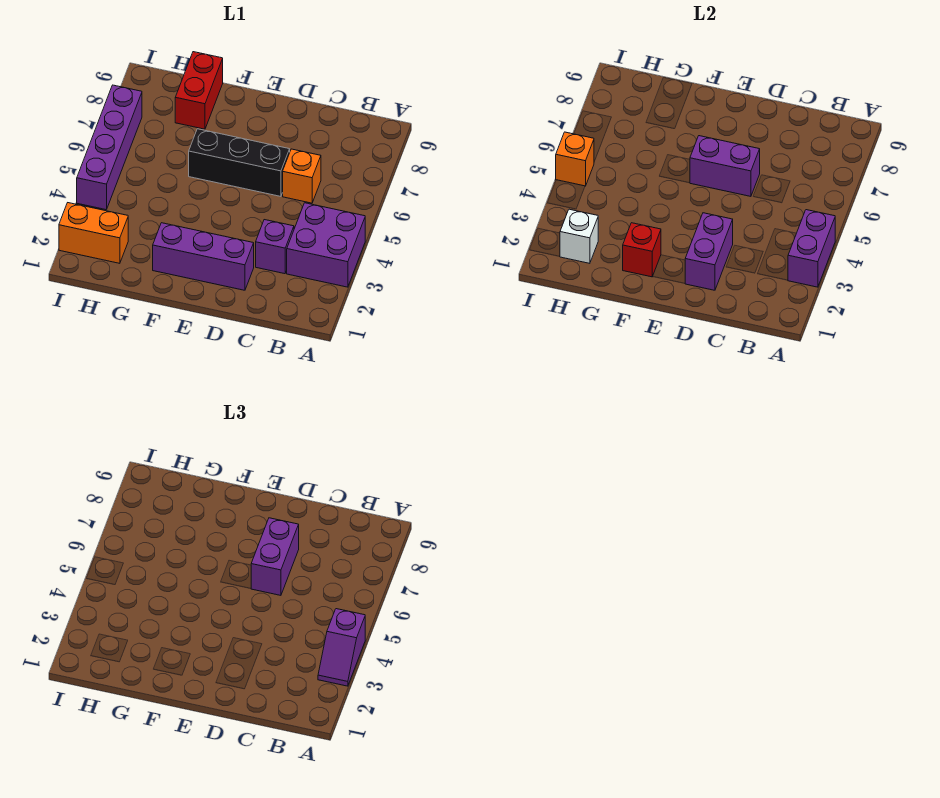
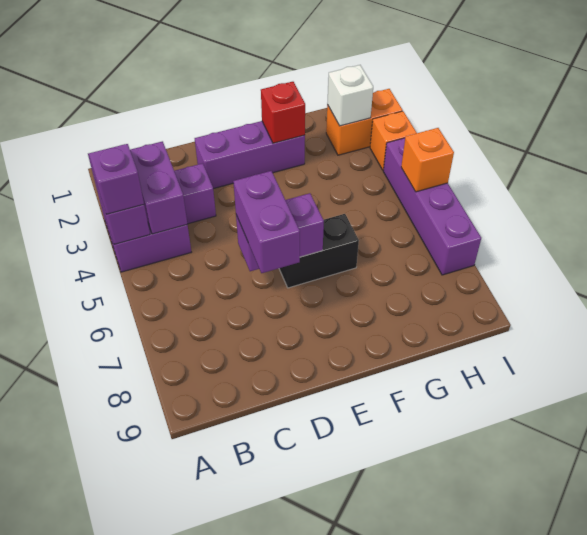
orange brick C6 level 1 -> orange brick I3 level 1
purple brick D2:D3 level 2 -> purple brick B3:B4 level 2
black brick D6:F6 level 1 -> black brick E6:F6 level 1
red brick G8:G9 level 1 -> none

